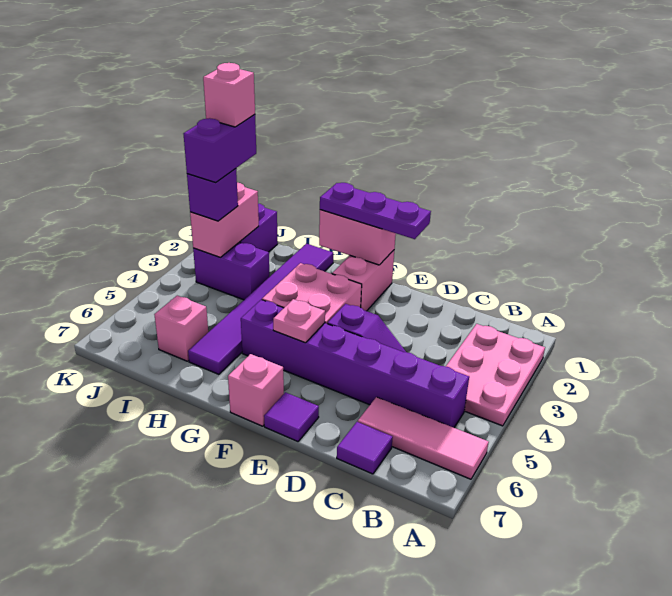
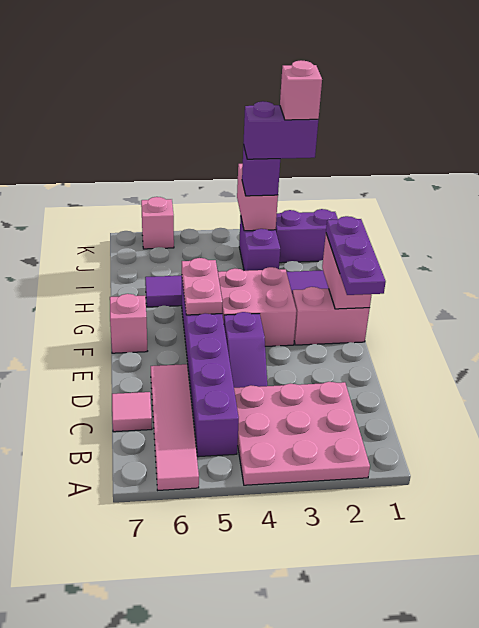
pink plate A2:B4 level 1 -> pink plate A2:C4 level 1
pink tile A6:C6 level 1 -> pink tile A6:D6 level 1
purple tile C7 level 1 -> pink tile C7 level 1
purple tile E7 level 1 -> none
pink plate F5 level 2 -> pink plate F5:G5 level 2
pink brick I6 level 1 -> pink brick K6 level 1
pink brick J2:J3 level 2 -> pink brick J3:K3 level 2

